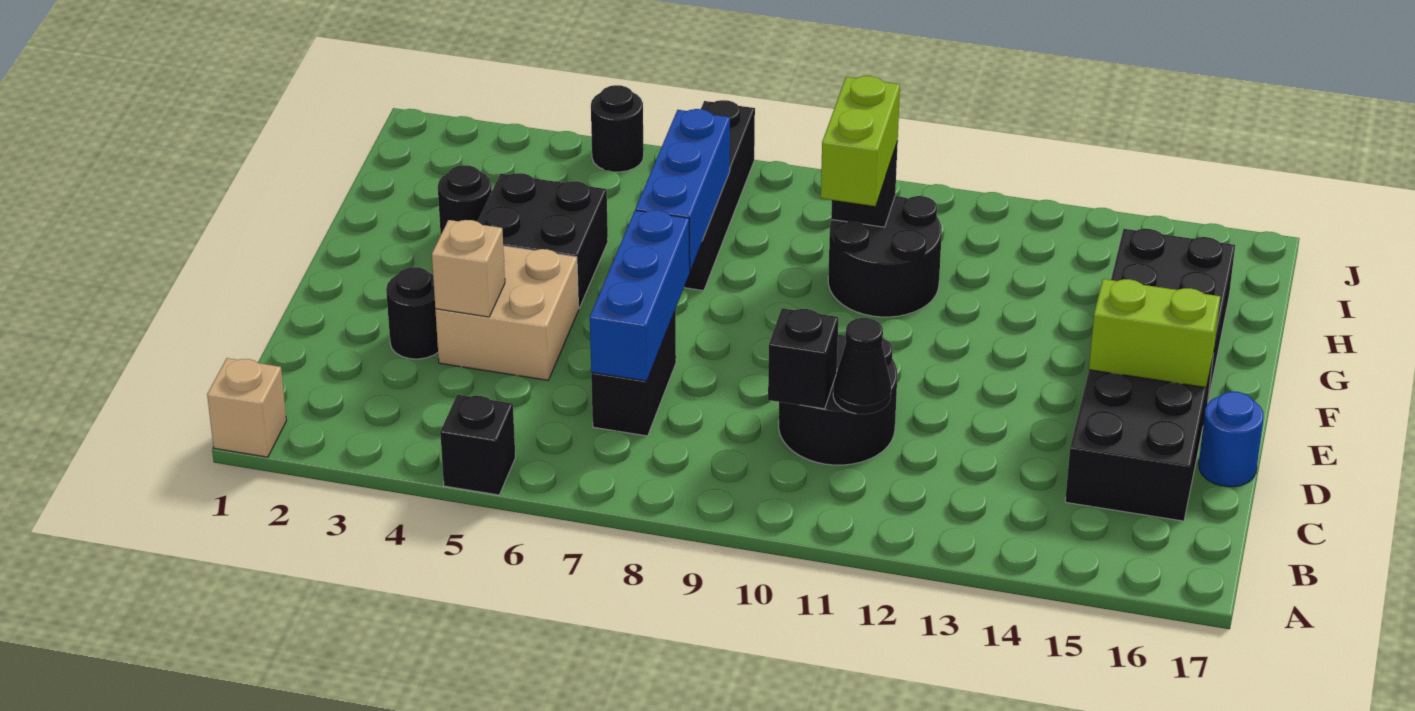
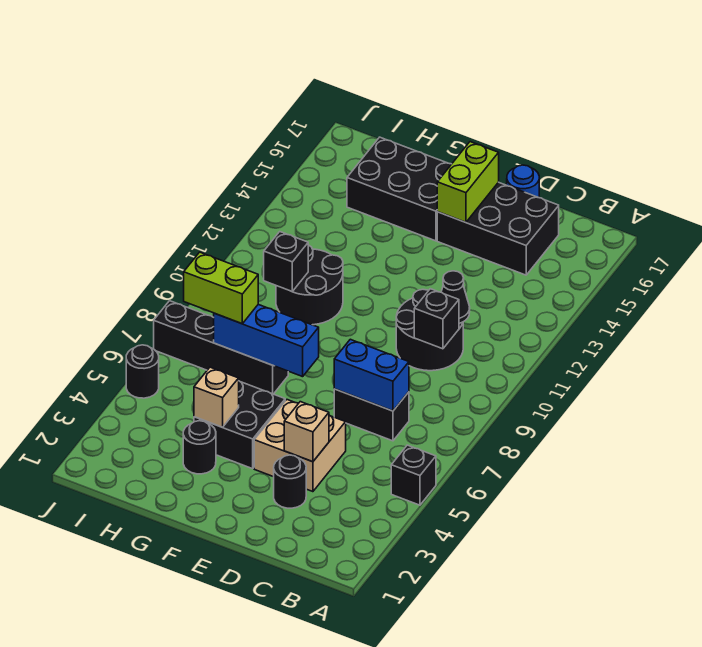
tan brick A1 level 1 -> tan brick G4 level 2
blue brick C7:E7 level 2 -> blue brick C7:D7 level 2
lime brick G10:H10 level 3 -> lime brick H7:I7 level 3

